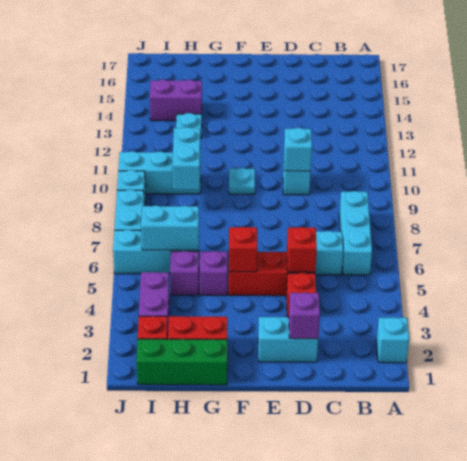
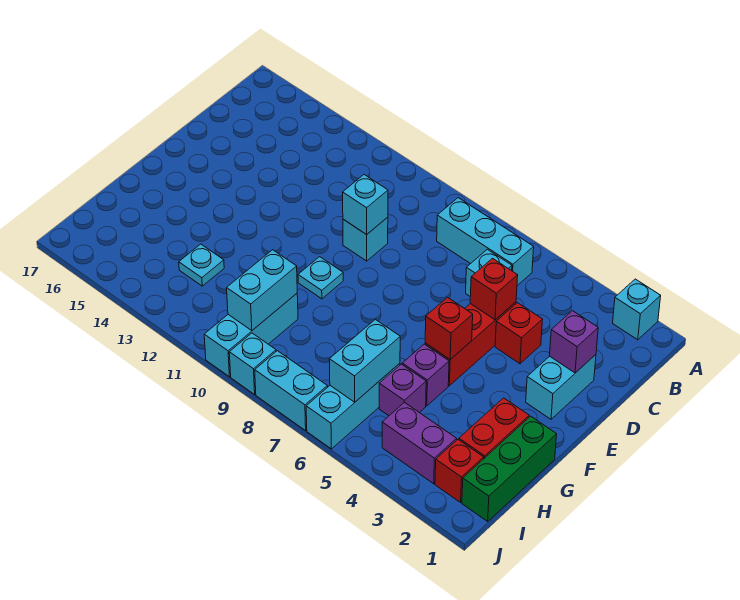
cyan brick H9:H10 level 2 -> cyan brick H10:I10 level 2
purple brick H14:I14 level 1 -> none

